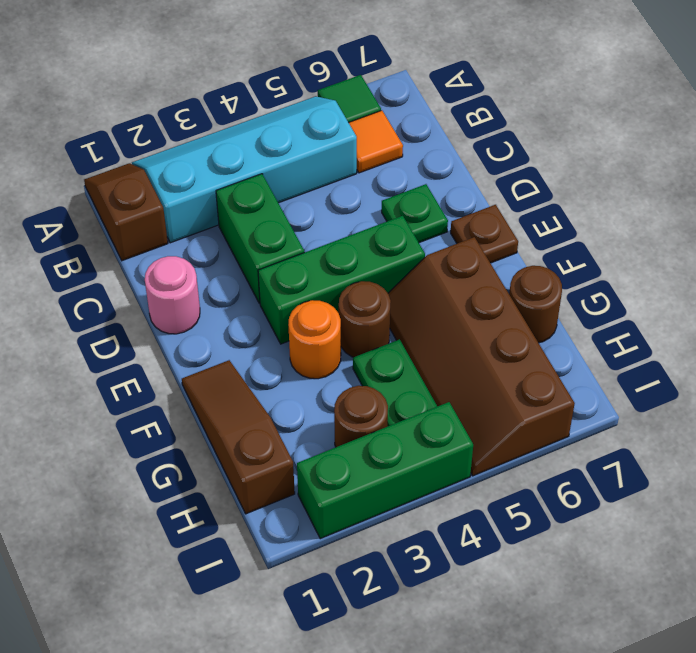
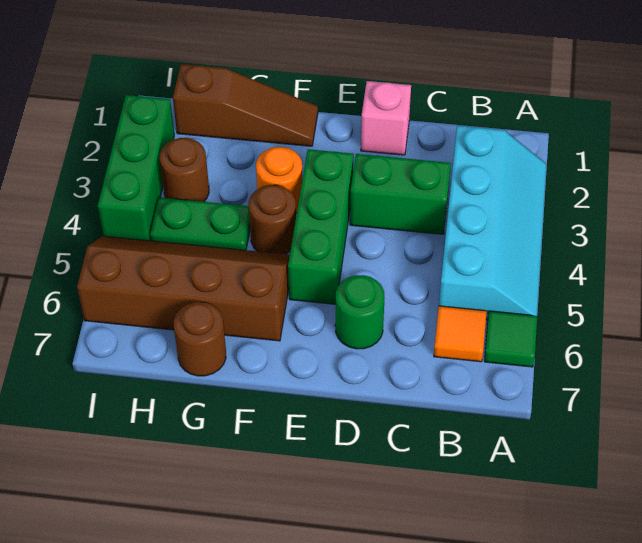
brown slope A1:B1 level 1 top B -> none
pink round brick D1 level 1 -> pink brick D1 level 1
green plate D6 level 1 -> green round brick D6 level 1
brown plate E7 level 1 -> none

